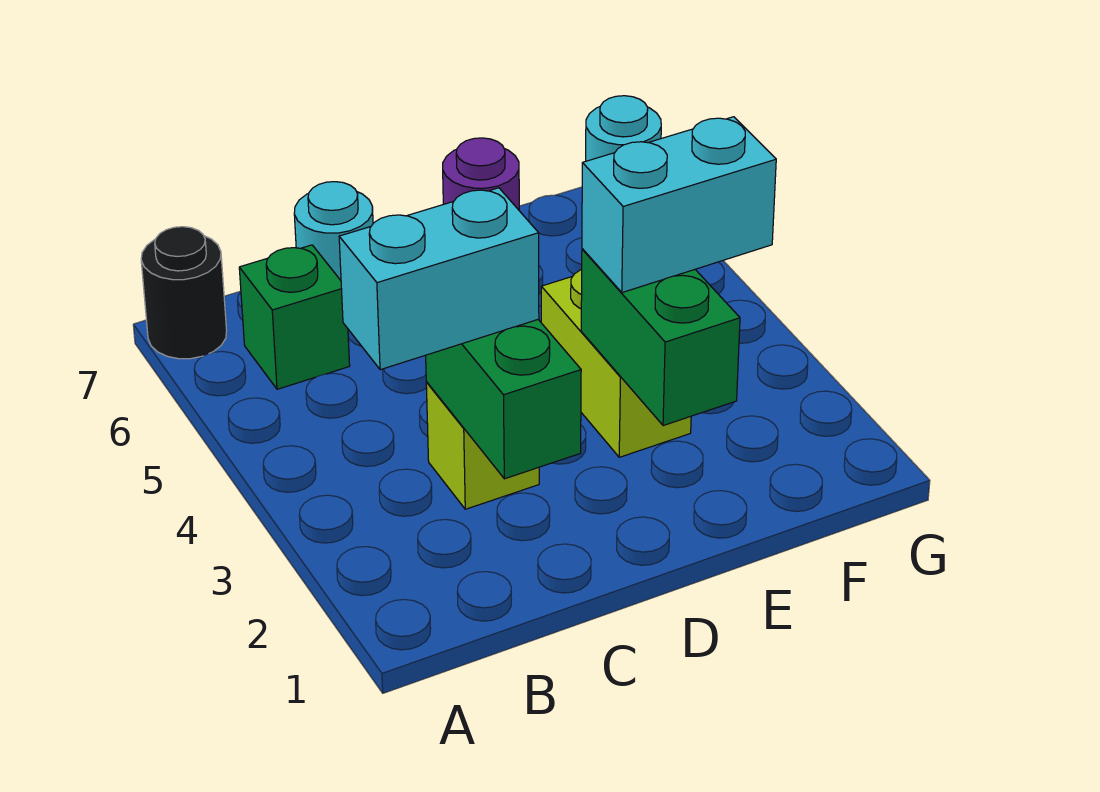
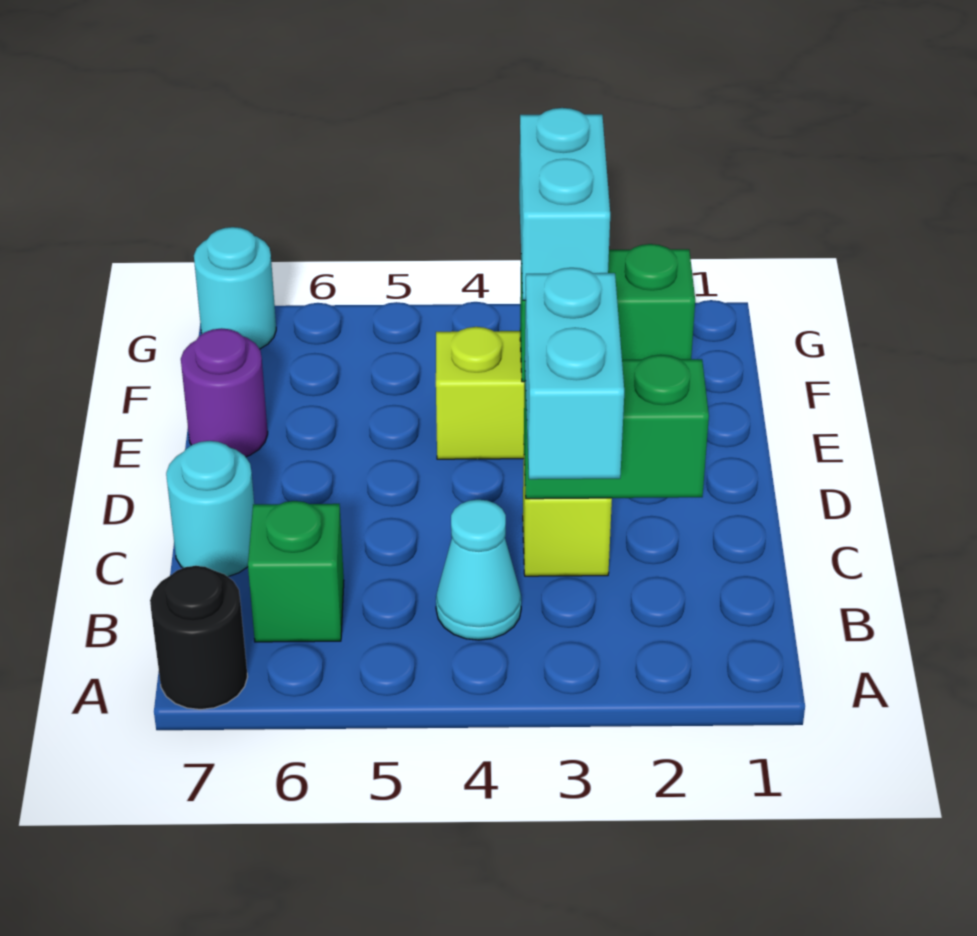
none -> cyan cone B4 level 1

